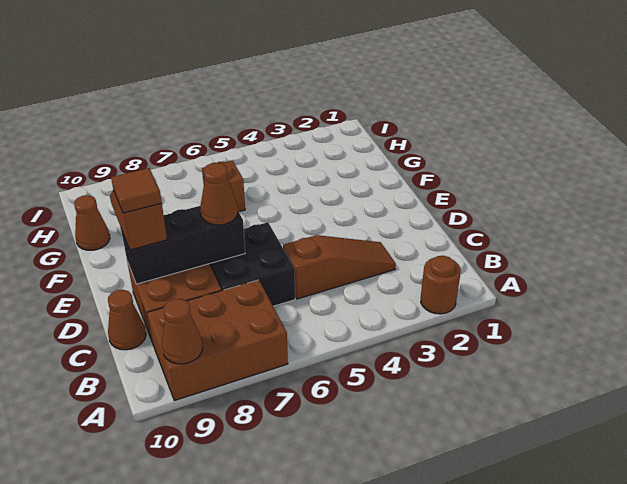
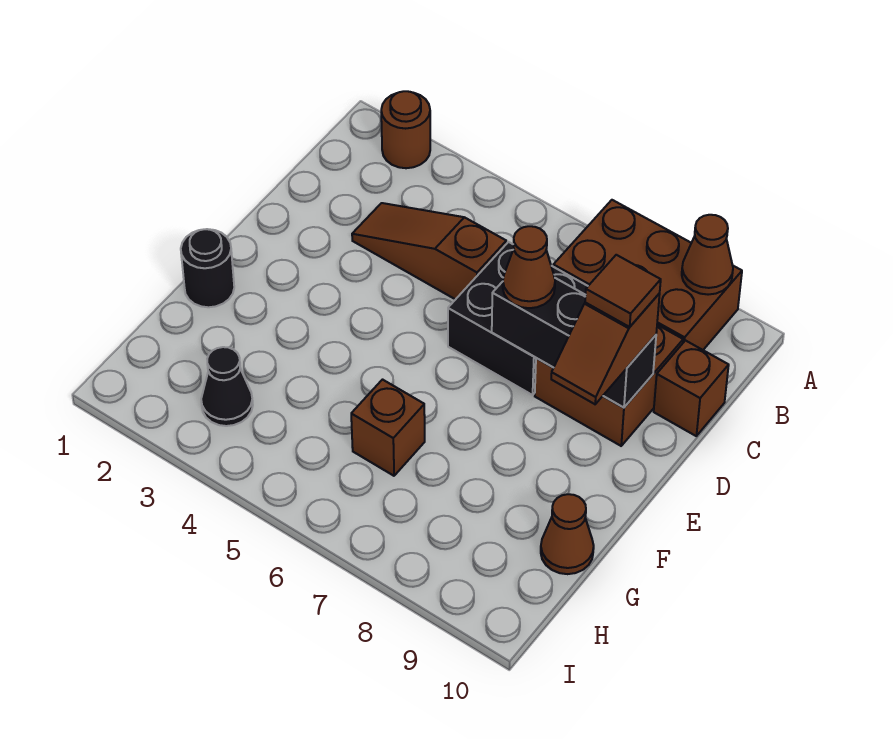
brown cone C10 level 1 -> brown brick C10 level 1
none -> black round brick F1 level 1
none -> black cone H3 level 1

